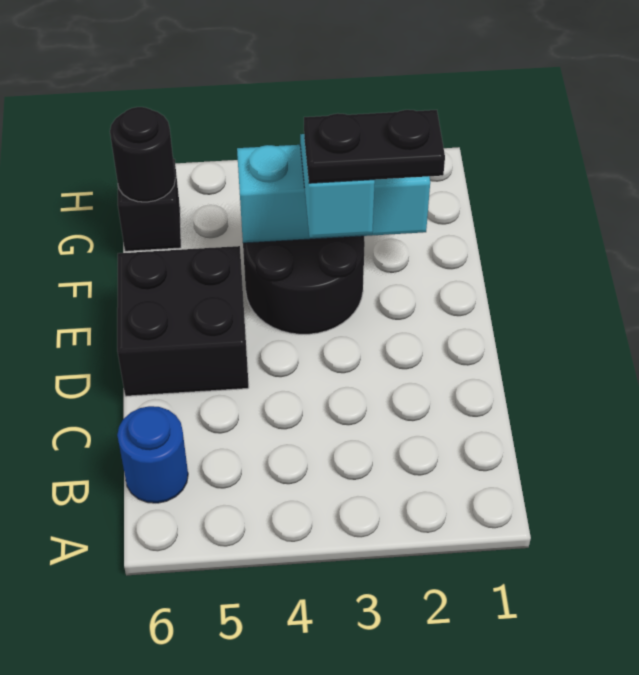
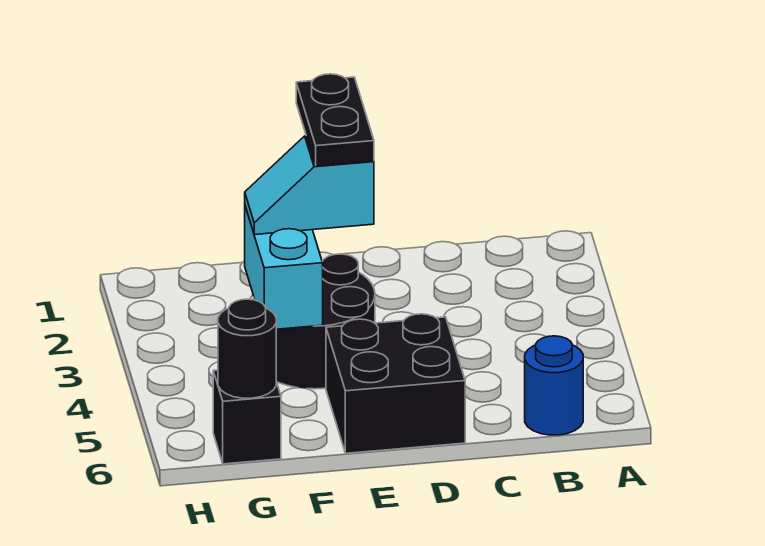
cyan brick F2:F4 level 2 -> cyan brick F3:F4 level 2

